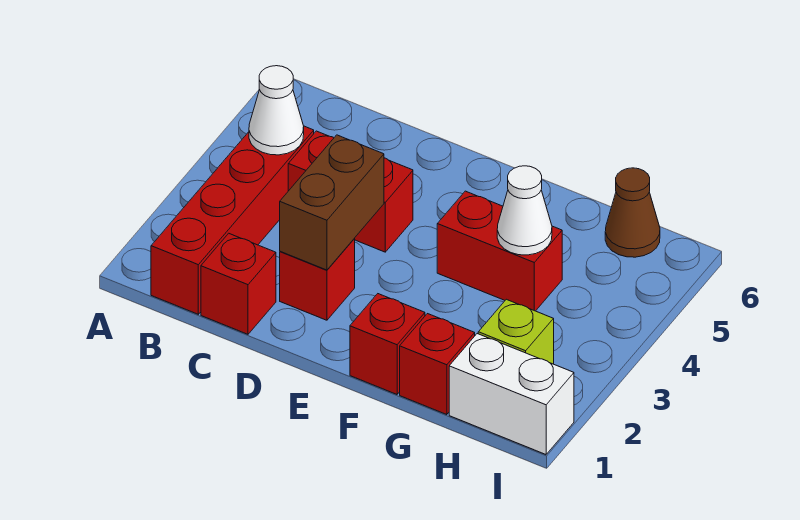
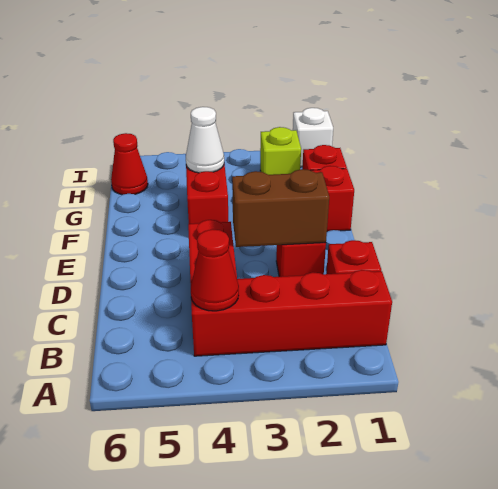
white cone B4 level 2 -> red cone B4 level 2
white brick H1:I1 level 1 -> white brick I1 level 1
brown cone H6 level 1 -> red cone H6 level 1

